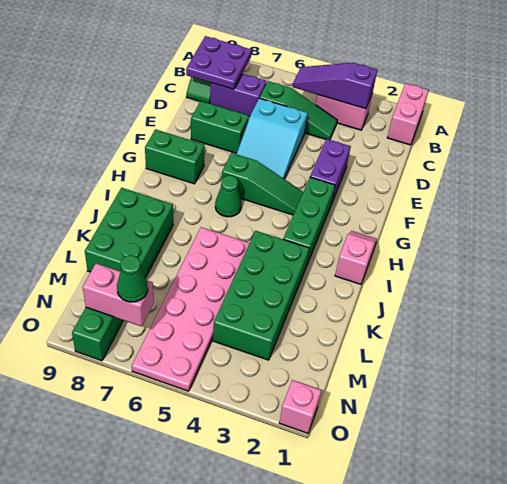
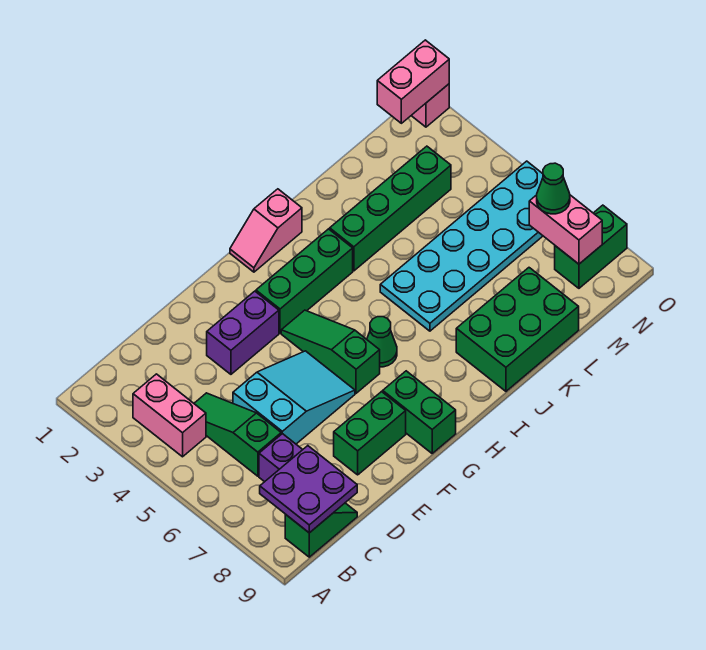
pink brick A1:B1 level 1 -> pink brick N1:O1 level 2
purple slope B3:B5 level 2 top 3 -> none
green brick E7:E8 level 1 -> green brick E8:F8 level 1
green brick J3:M4 level 1 -> green brick J3:M3 level 1
pink plate J5:O6 level 1 -> cyan plate J5:O6 level 1

